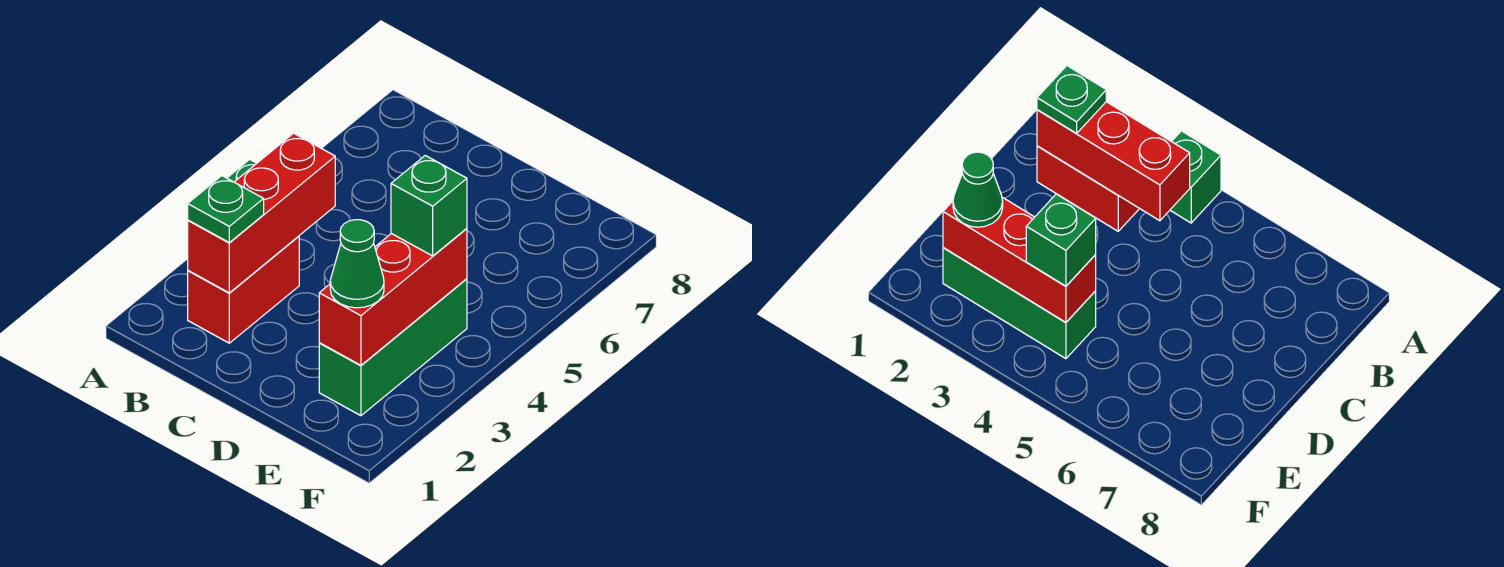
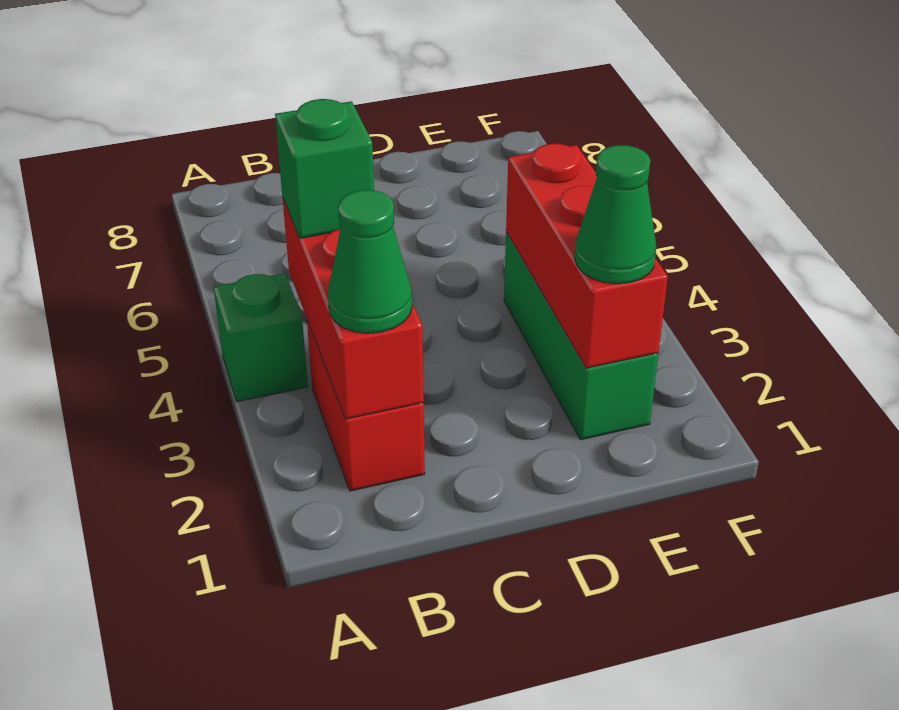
green plate B2 level 3 -> green cone B2 level 3
green brick E4 level 3 -> green brick B4 level 3

